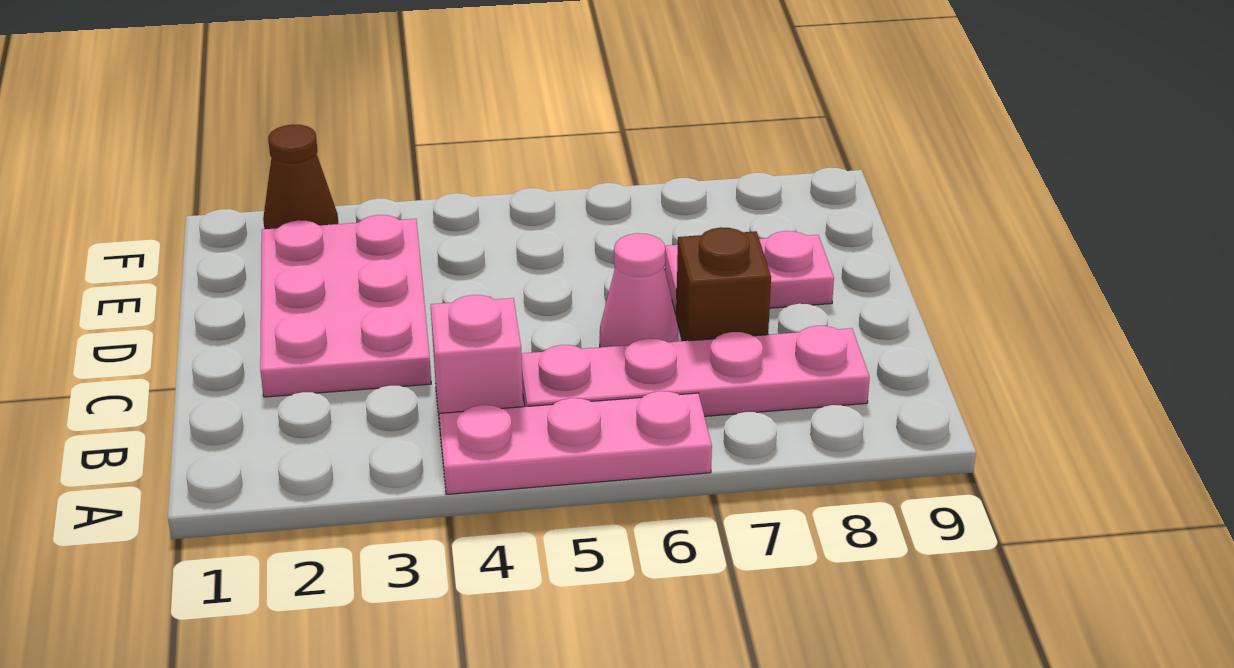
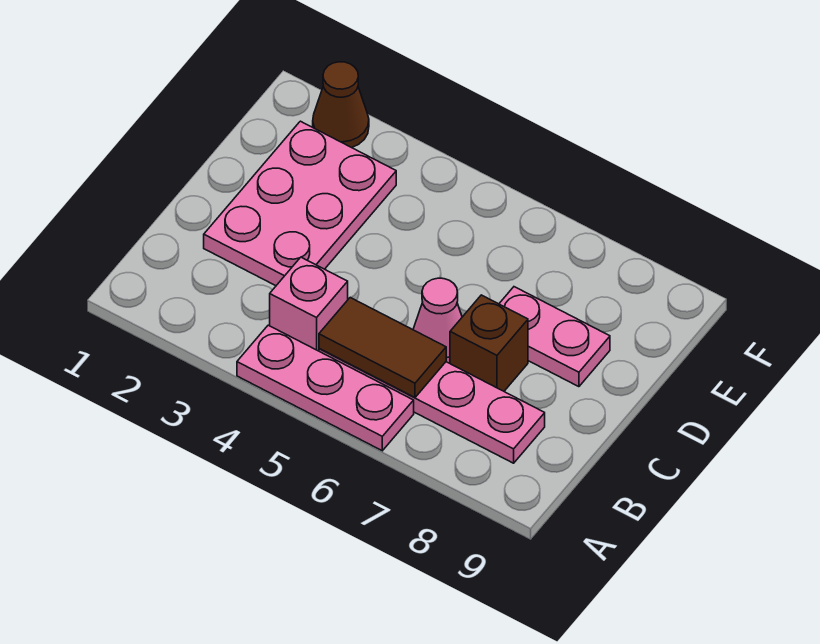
none -> brown tile B5:B6 level 2

